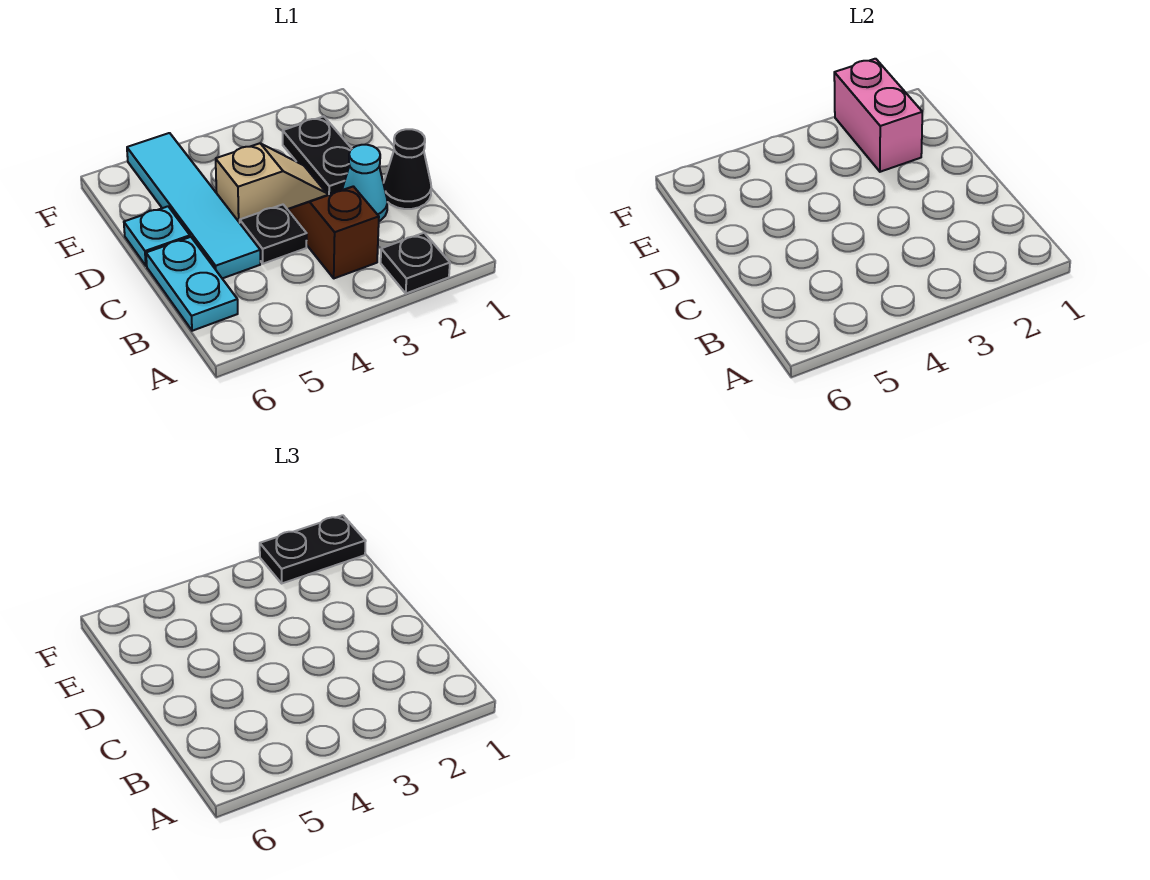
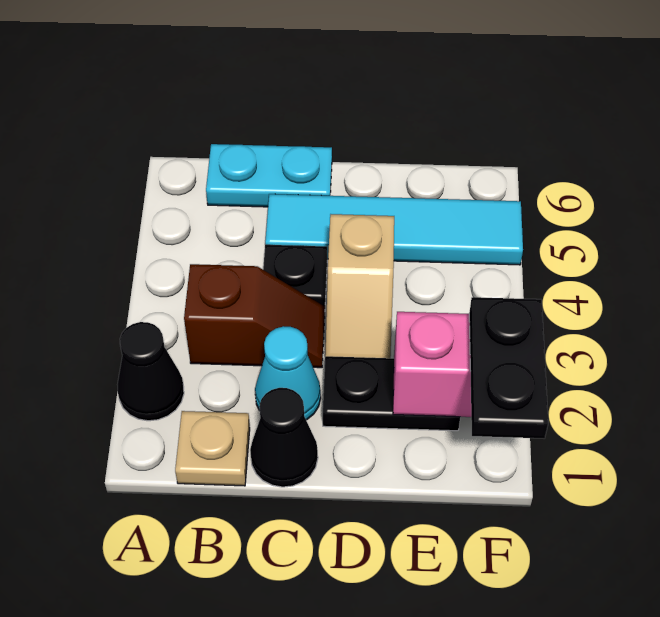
black plate A2 level 1 -> black cone A2 level 1
none -> tan plate B1 level 1
cyan plate D6 level 1 -> none

